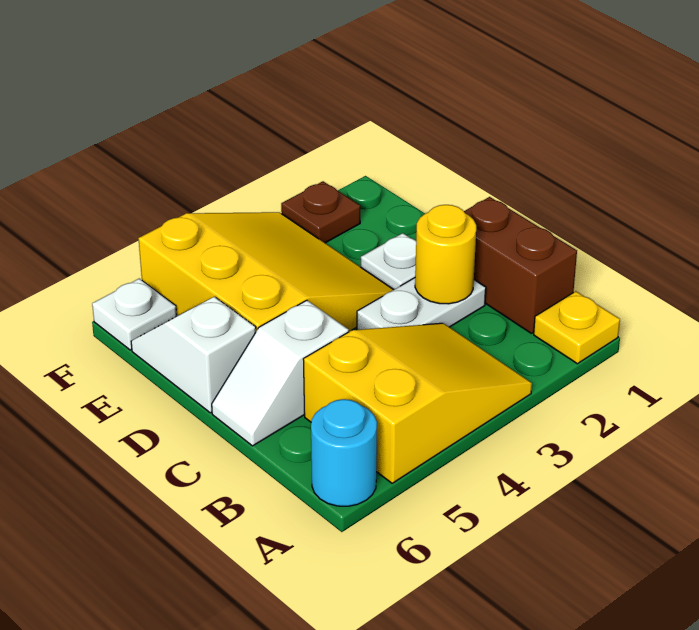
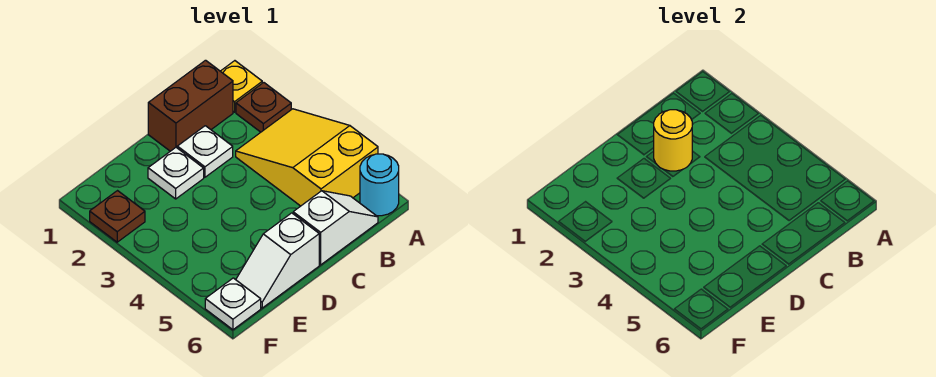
none -> brown plate A2 level 1
white plate C2:C3 level 1 -> white plate C2 level 1
white slope C5:C6 level 1 top 5 -> white slope B6:C6 level 1 top C
yellow slope D3:F5 level 1 top 5 -> none

